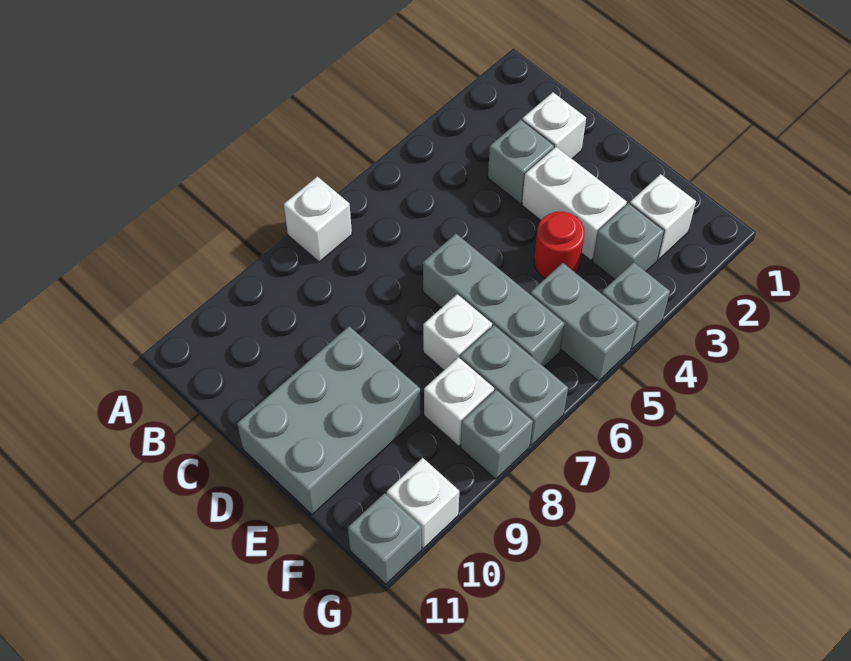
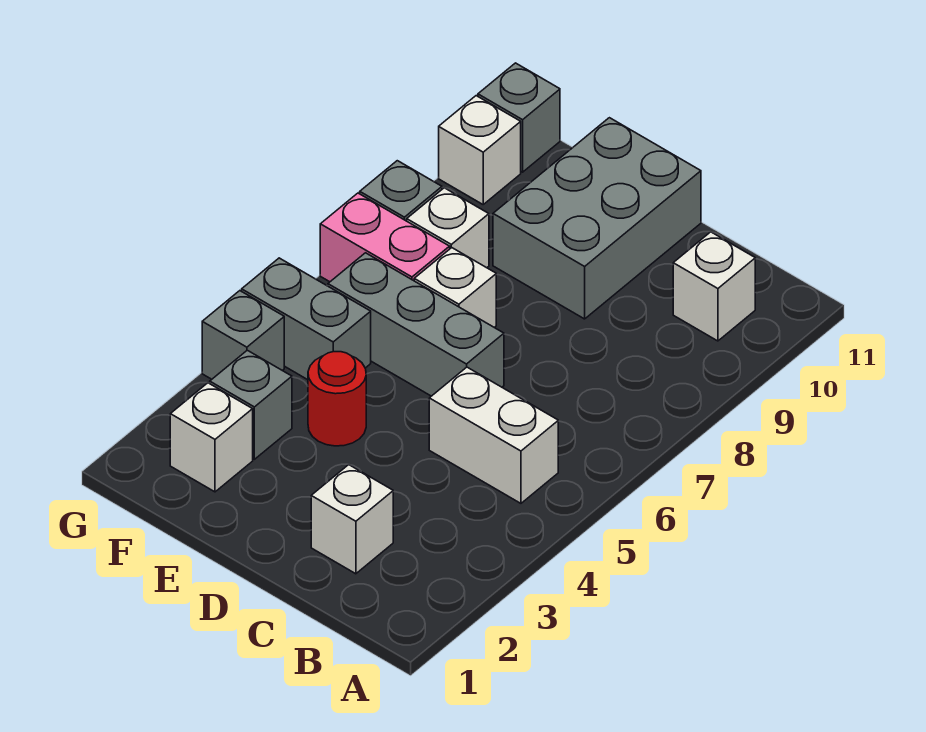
white brick A7 level 1 -> white brick B10 level 1
grey brick C3 level 1 -> none
white brick D3:E3 level 1 -> white brick B5:C5 level 1
grey brick F7:G7 level 1 -> pink brick F7:G7 level 1

